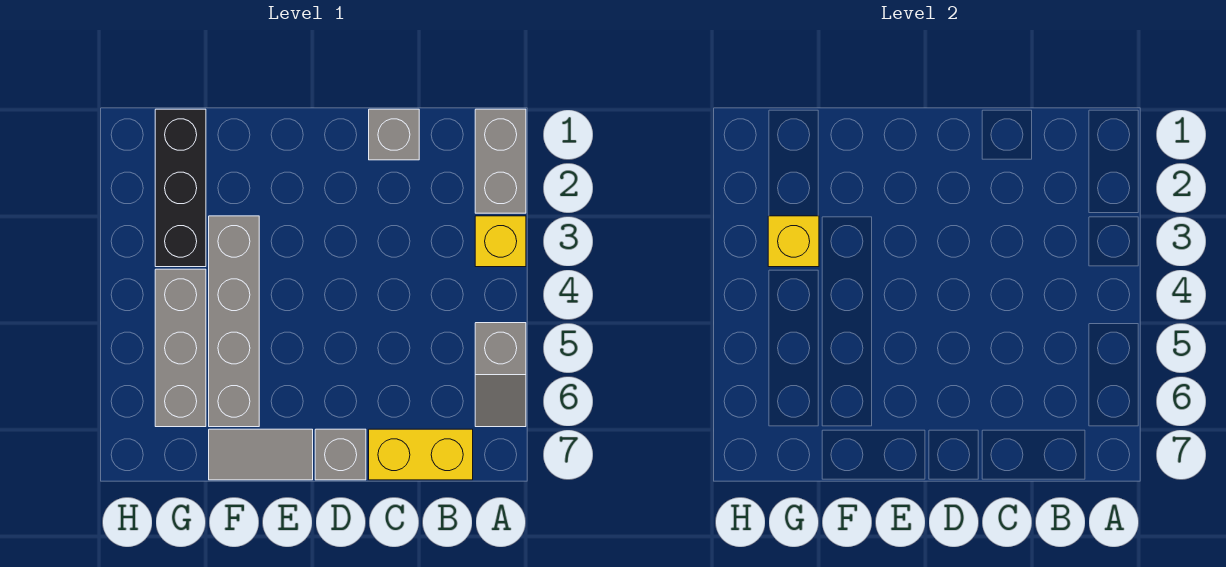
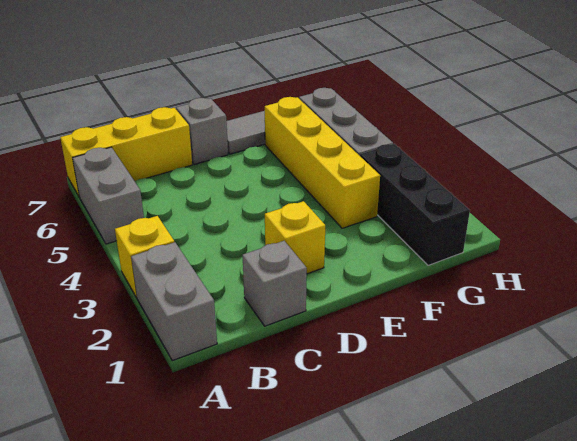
grey slope A5:A6 level 1 top 5 -> grey brick A5:A6 level 1
yellow brick B7:C7 level 1 -> yellow brick A7:C7 level 1
grey brick F3:F6 level 1 -> yellow brick F3:F6 level 1
yellow brick G3 level 2 -> yellow brick D2 level 1

